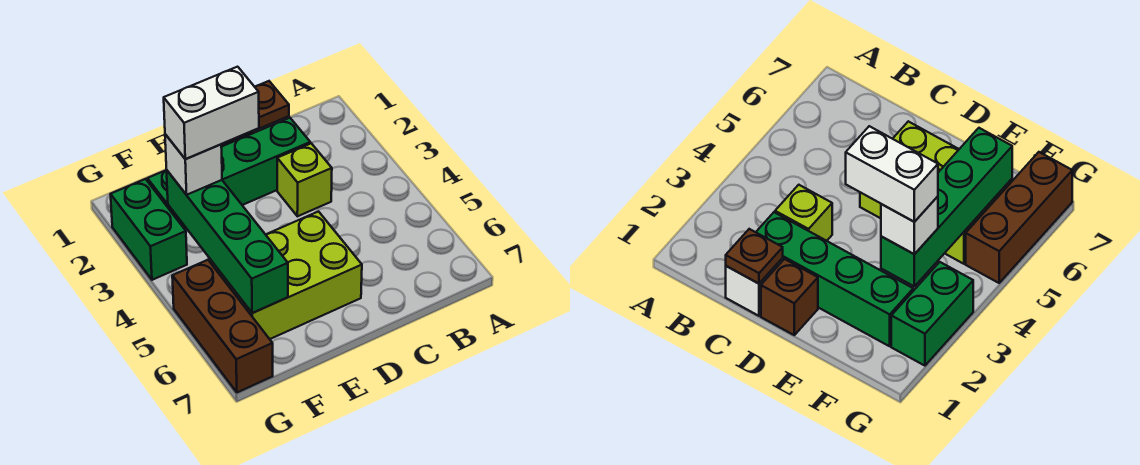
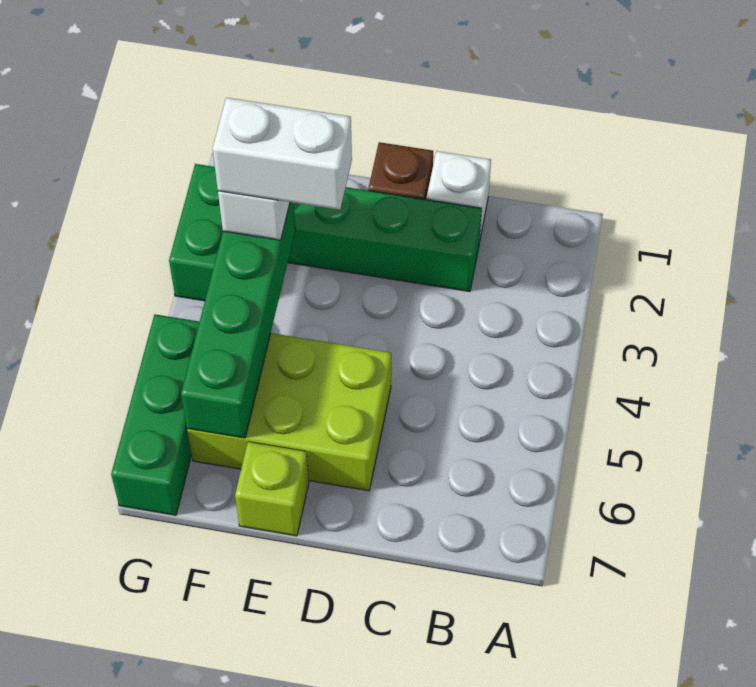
brown plate C1 level 2 -> none
lime brick C3 level 1 -> lime brick E7 level 1
brown brick G5:G7 level 1 -> green brick G5:G7 level 1

